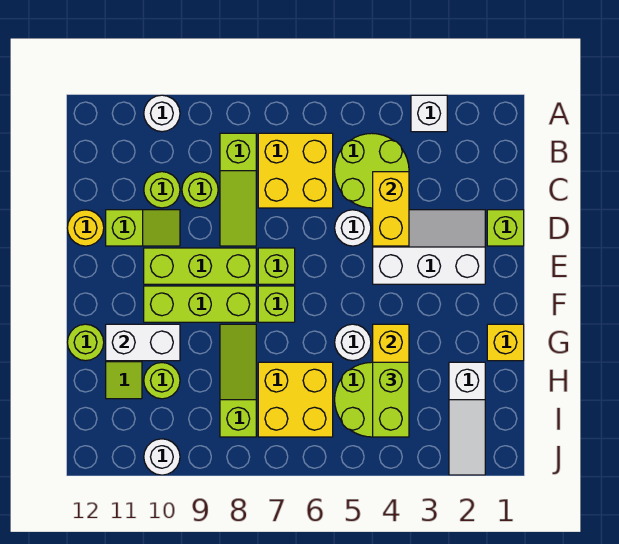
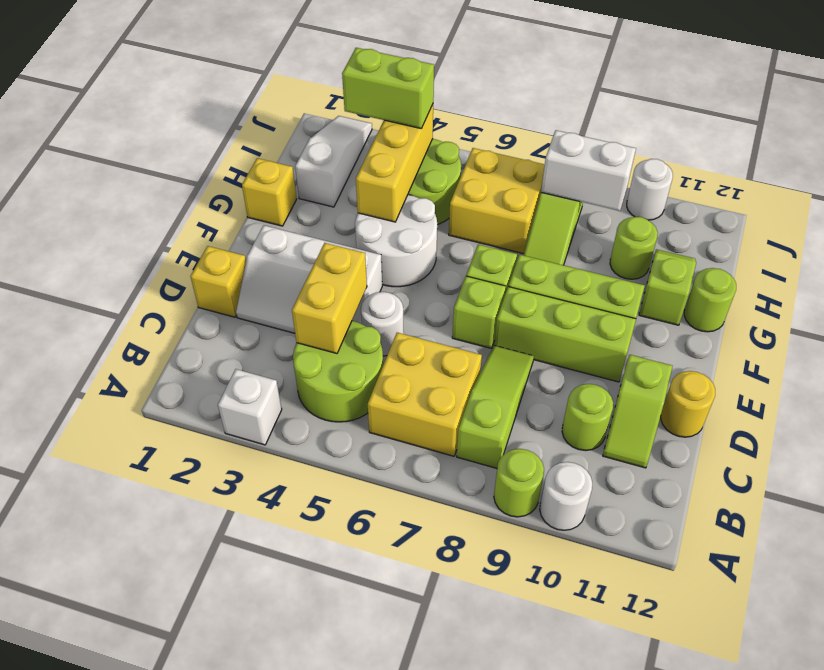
lime round brick C9 level 1 -> lime round brick A9 level 1
lime brick D1 level 1 -> yellow brick D1 level 1
lime slope D10:D11 level 1 top 11 -> lime slope C11:D11 level 1 top D
white round brick G5 level 1 -> white round brick F4:G5 level 1
white brick G10:G11 level 2 -> white brick I8:I9 level 2
lime brick H4:I4 level 3 -> lime brick I3:I4 level 3

